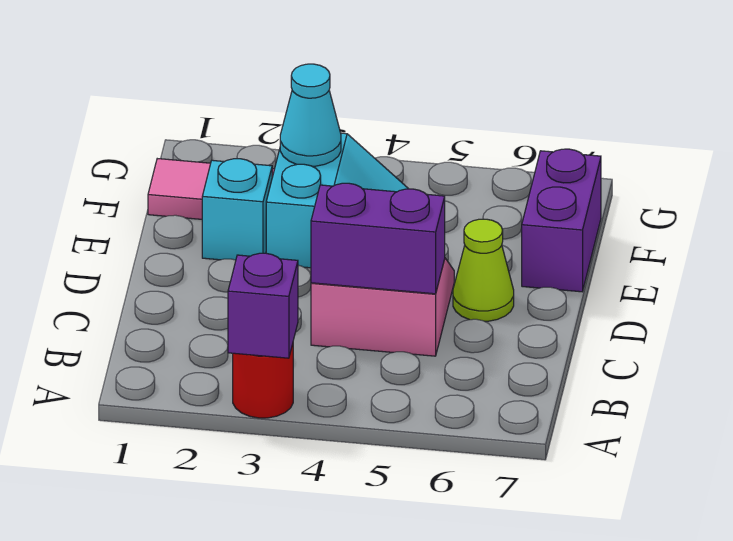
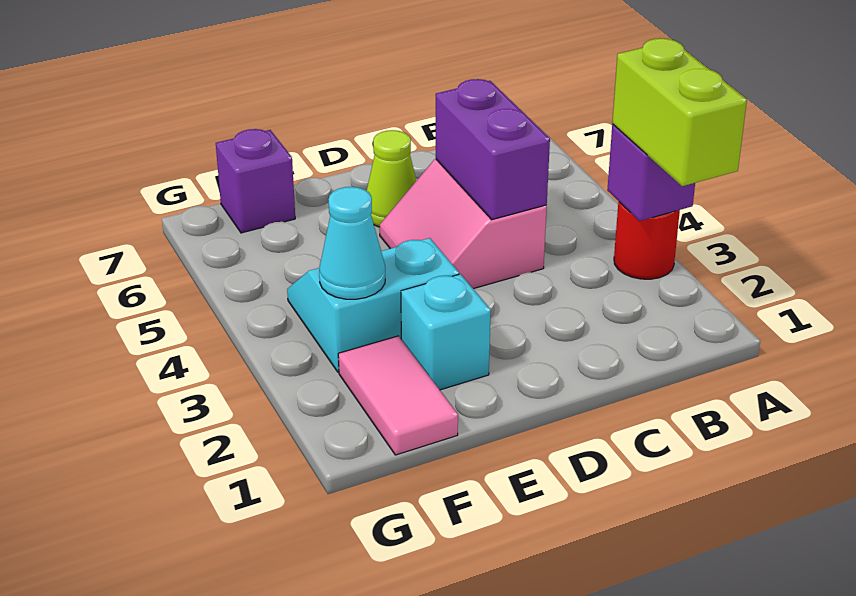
none -> lime brick A2:A3 level 3
purple brick E7:F7 level 1 -> purple brick F7 level 1

